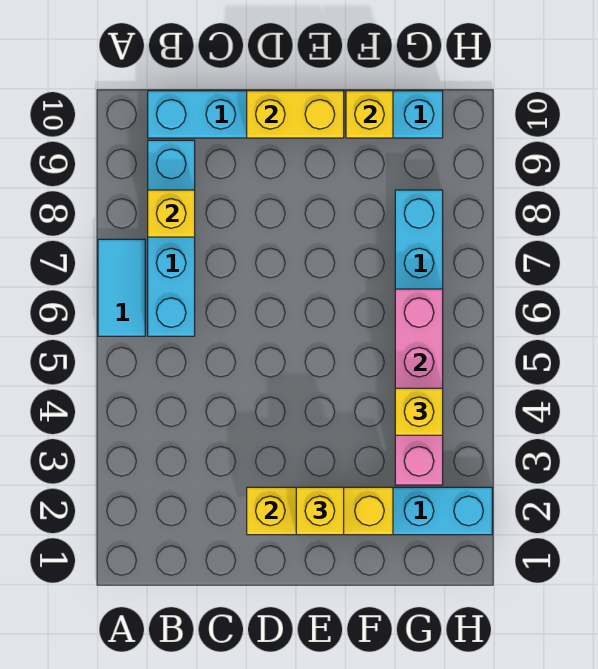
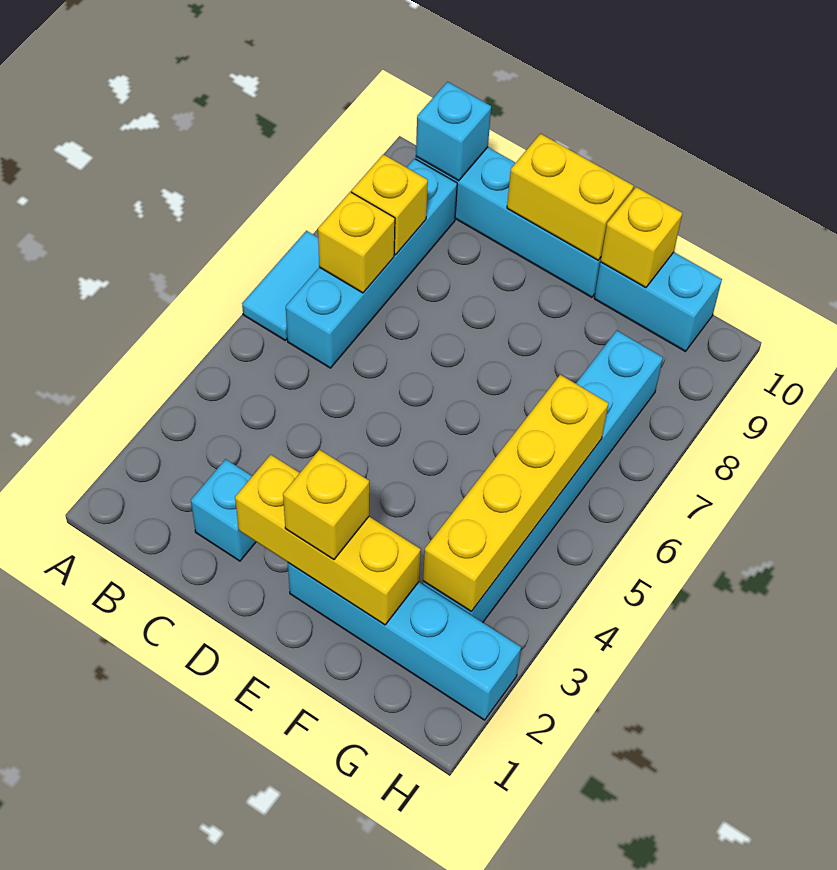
none -> cyan brick B10 level 2
none -> cyan brick C2 level 1
pink brick G3:G6 level 2 -> yellow brick G3:G6 level 2
yellow brick G4 level 3 -> yellow brick B7 level 2

